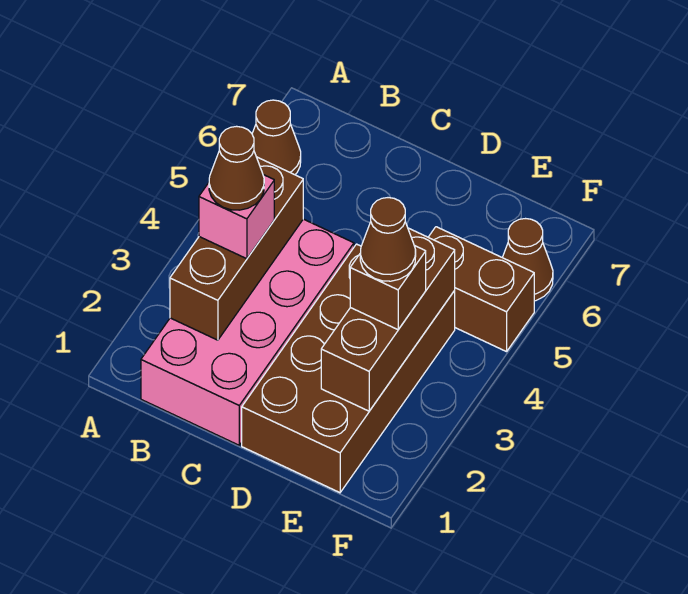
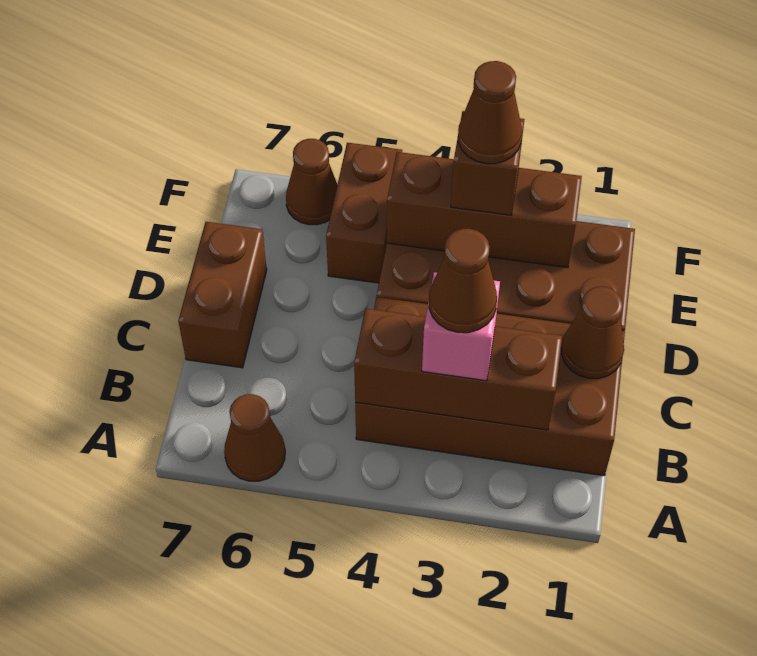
pink brick B1:C4 level 1 -> brown brick B1:C4 level 1
none -> brown cone C1 level 2
none -> brown brick C7:D7 level 1

